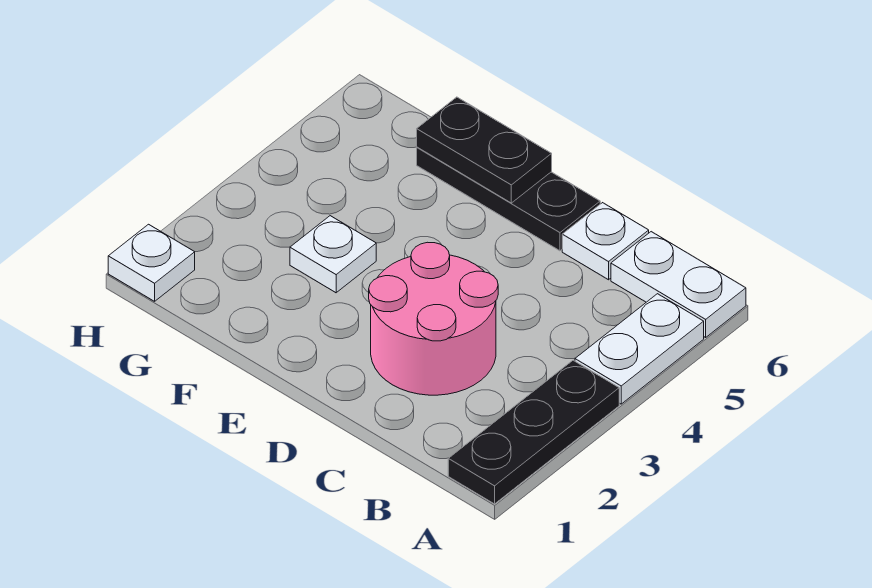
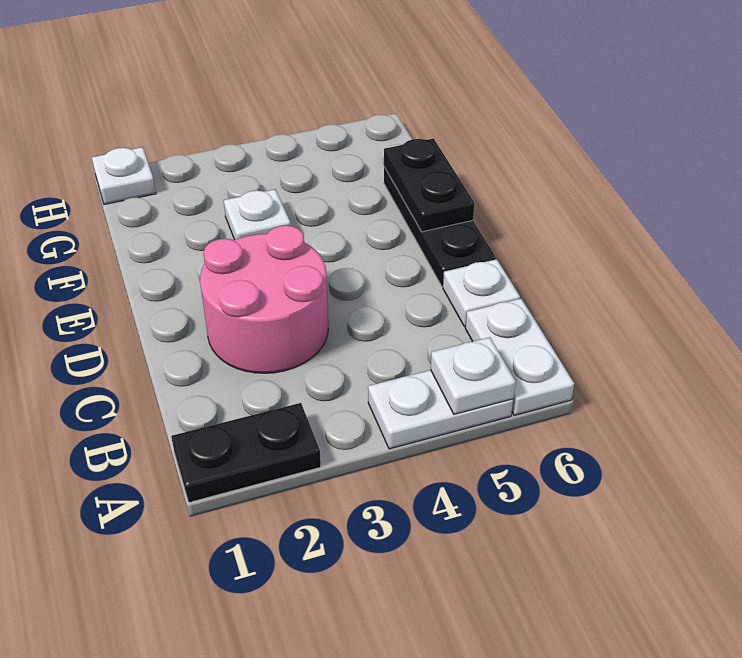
black plate A1:A3 level 1 -> black plate A1:A2 level 1
none -> white plate A5 level 2

